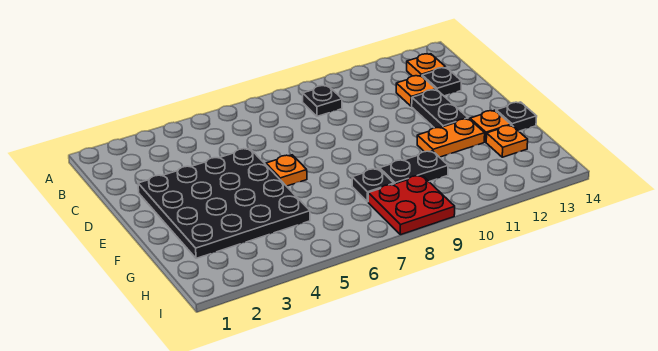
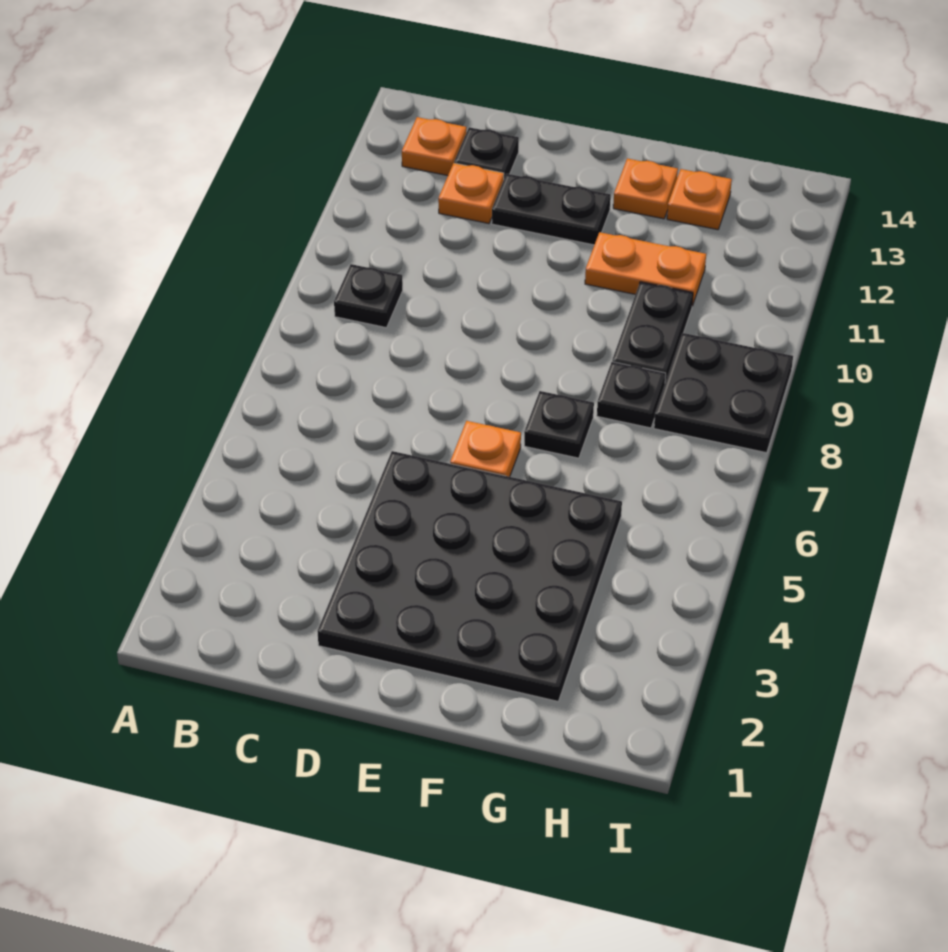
orange plate F11:F12 level 1 -> orange plate F11:G11 level 1
black plate F14 level 1 -> black plate F7 level 1
red plate H8:I9 level 1 -> black plate H8:I9 level 1

